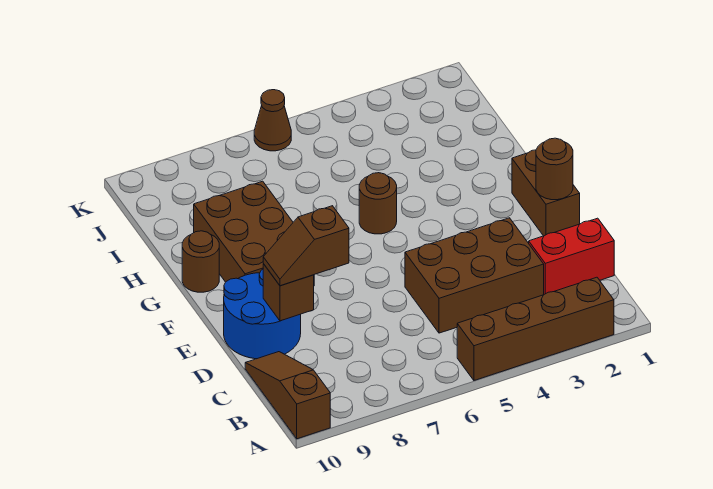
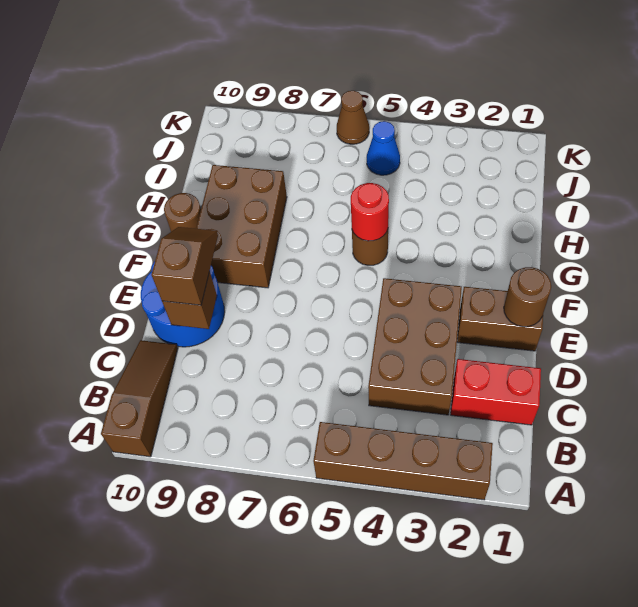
brown brick C3:D5 level 1 -> brown brick C3:E4 level 1
brown slope D8:D9 level 3 top 8 -> brown slope D9:E9 level 3 top D
brown brick E1:F1 level 1 -> brown brick E1:E2 level 1
none -> red round brick G5 level 2
none -> blue cone J5 level 1

